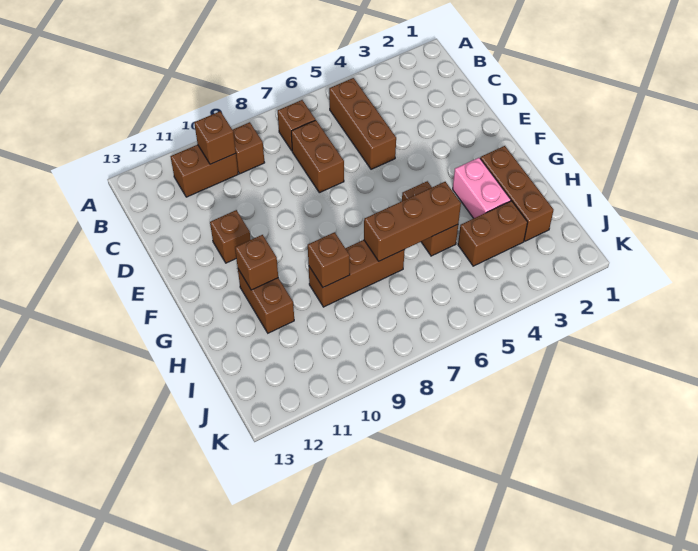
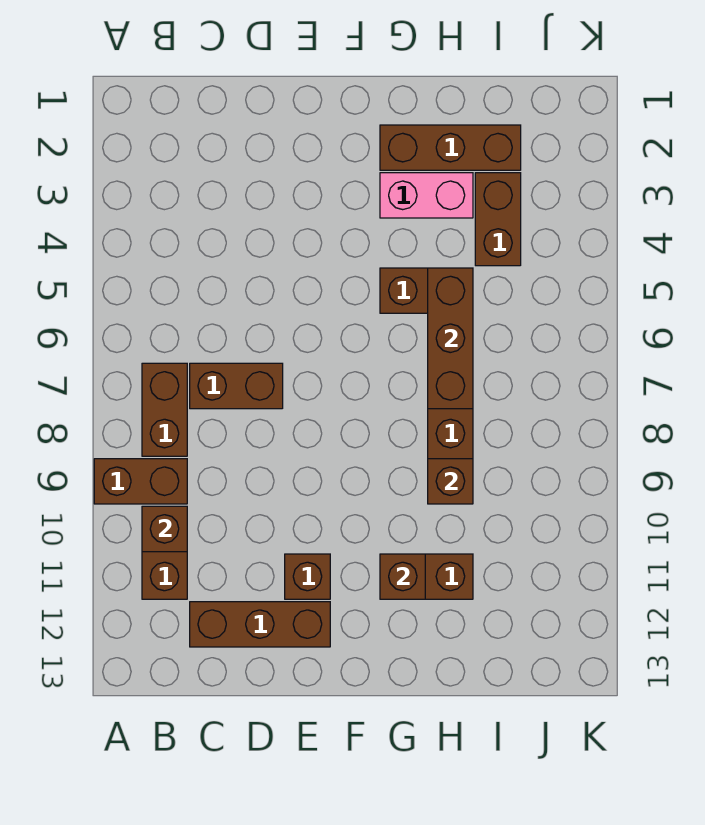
brown brick B5:D5 level 1 -> brown brick C12:E12 level 1
brown brick B7 level 1 -> brown brick B7:B8 level 1
brown brick B9 level 1 -> brown brick A9:B9 level 1

